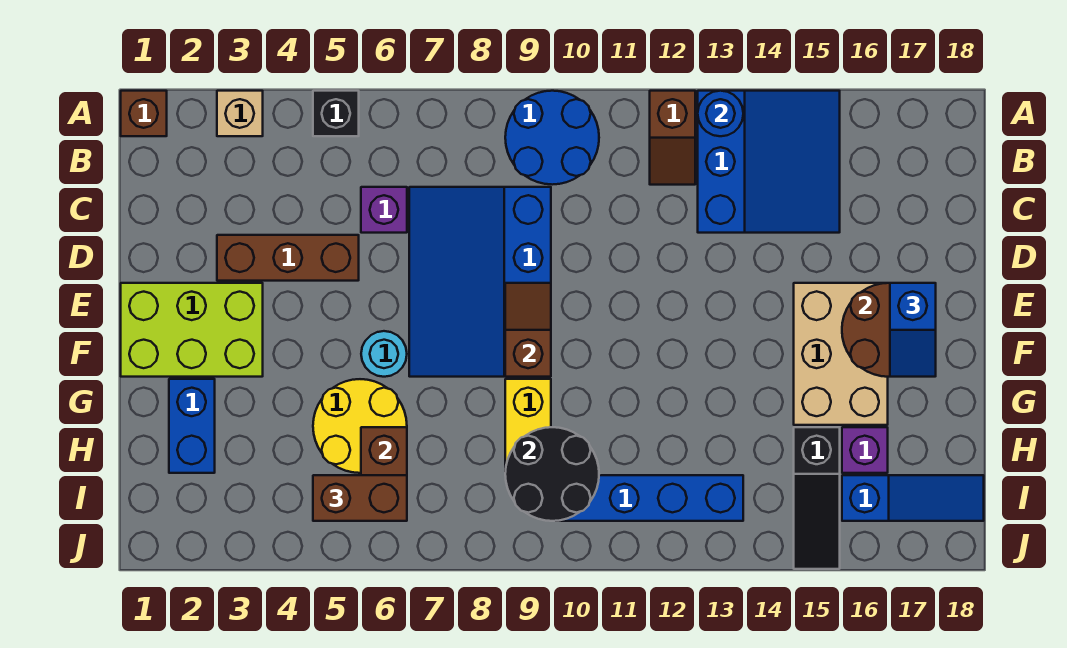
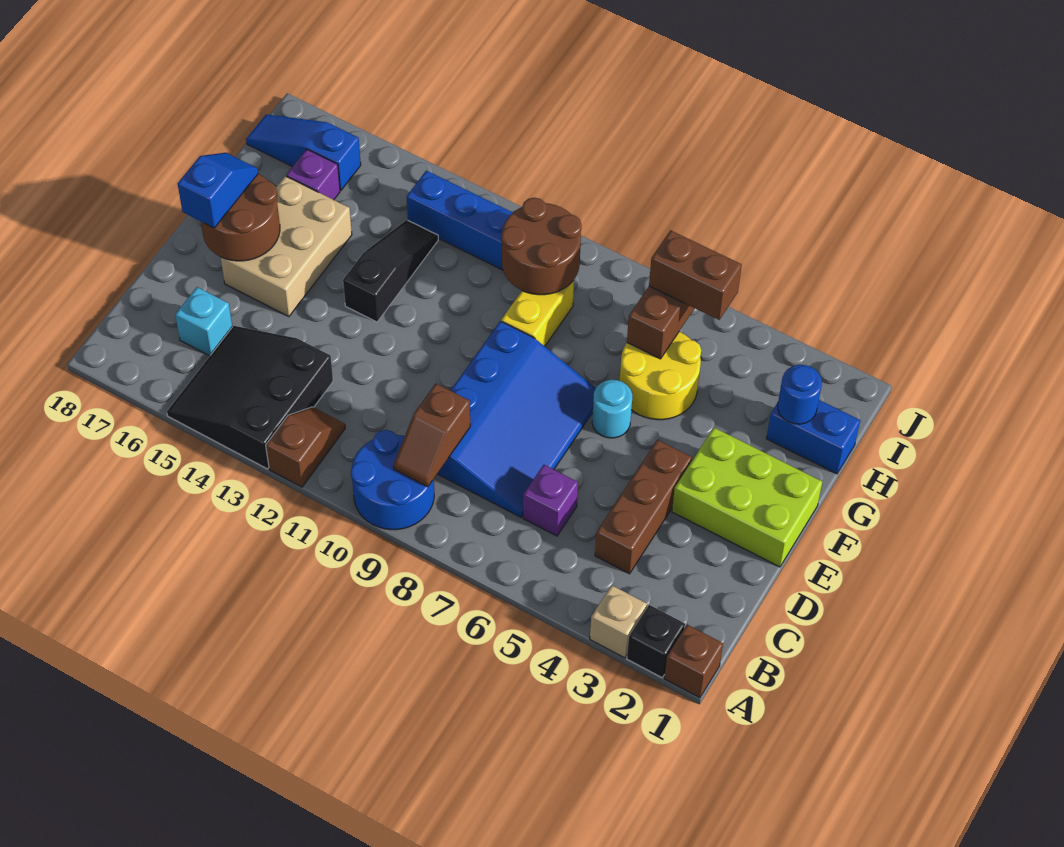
black brick A5 level 1 -> black brick A2 level 1
blue slope A13:C15 level 1 top 13 -> black slope A13:C15 level 1 top 13
blue round brick A13 level 2 -> blue round brick H2 level 2
none -> cyan brick C16 level 1
brown brick D3:D5 level 1 -> brown brick C4:E4 level 1
brown slope E9:F9 level 2 top F -> brown slope B9:C9 level 2 top C
blue brick G2:H2 level 1 -> blue brick H1:H2 level 1
black round brick H9:I10 level 2 -> brown round brick H9:I10 level 2
black slope H15:J15 level 1 top H -> black slope F13:H13 level 1 top F

